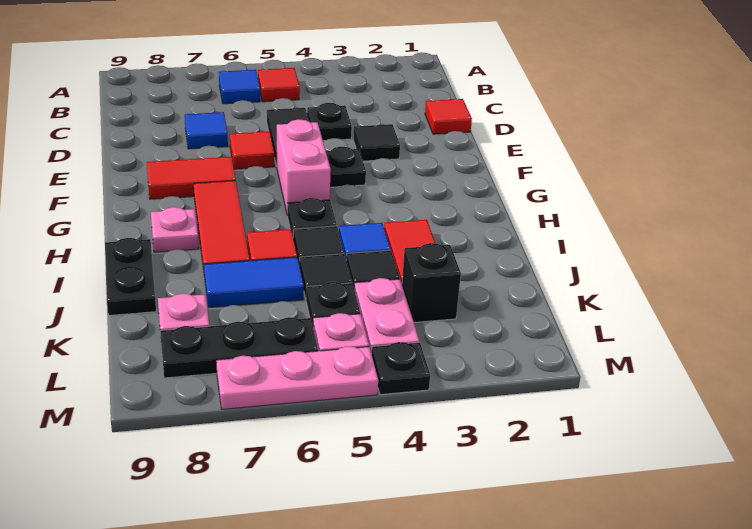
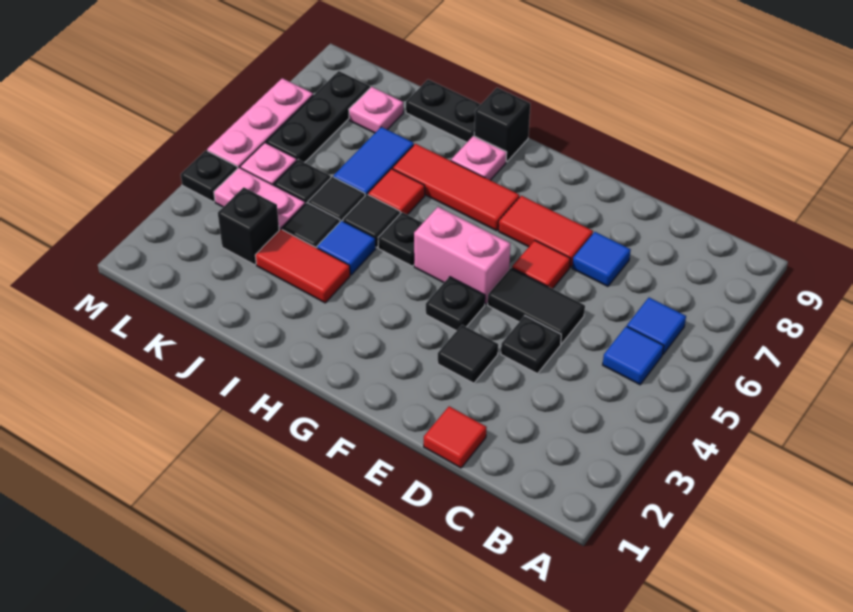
red tile B5 level 1 -> blue tile B5 level 1
red tile F7:F8 level 1 -> red tile E7:F7 level 1
none -> black brick H9 level 1

